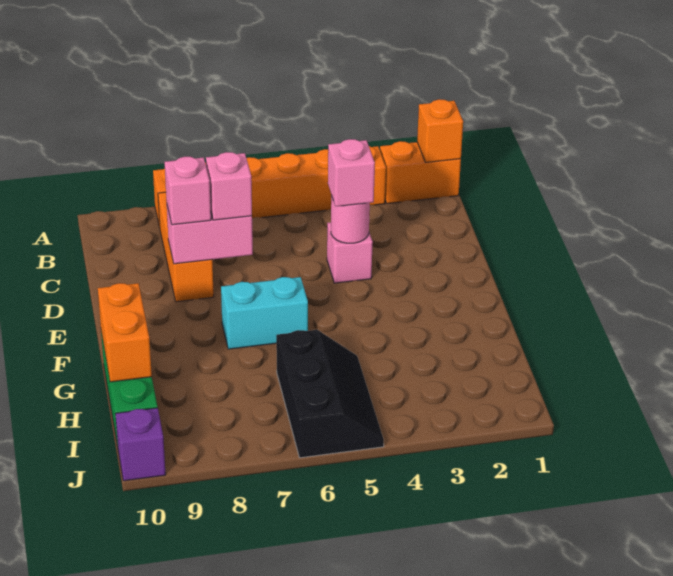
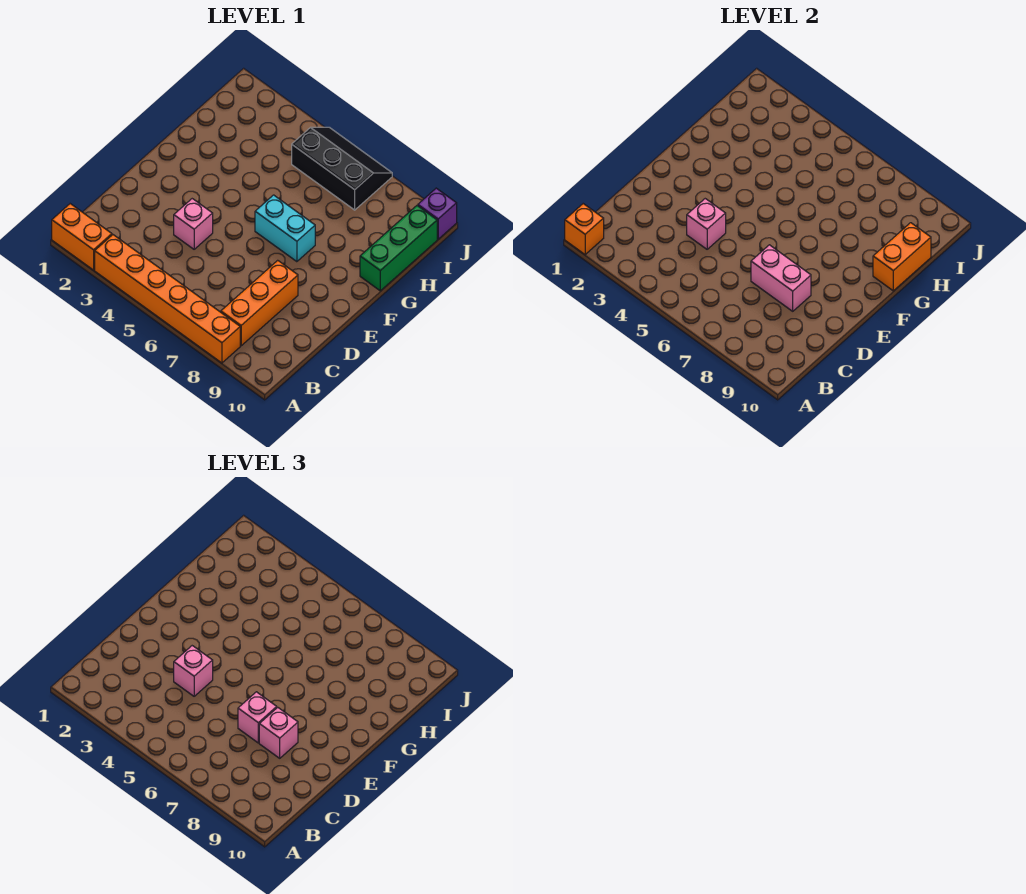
pink round brick D4 level 2 -> pink brick D4 level 2
black slope H5:J6 level 1 top 6 -> black slope I5:J7 level 1 top I

